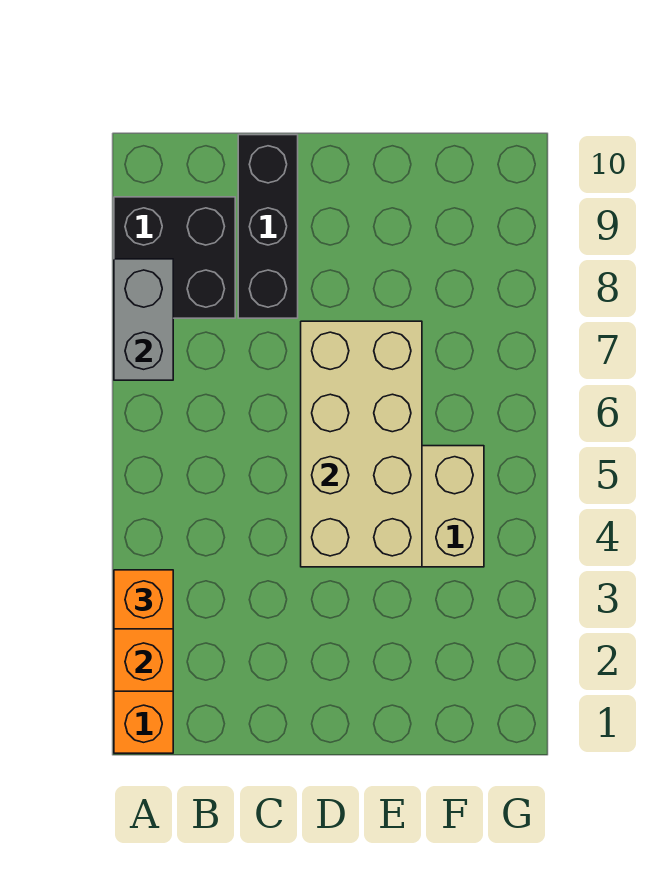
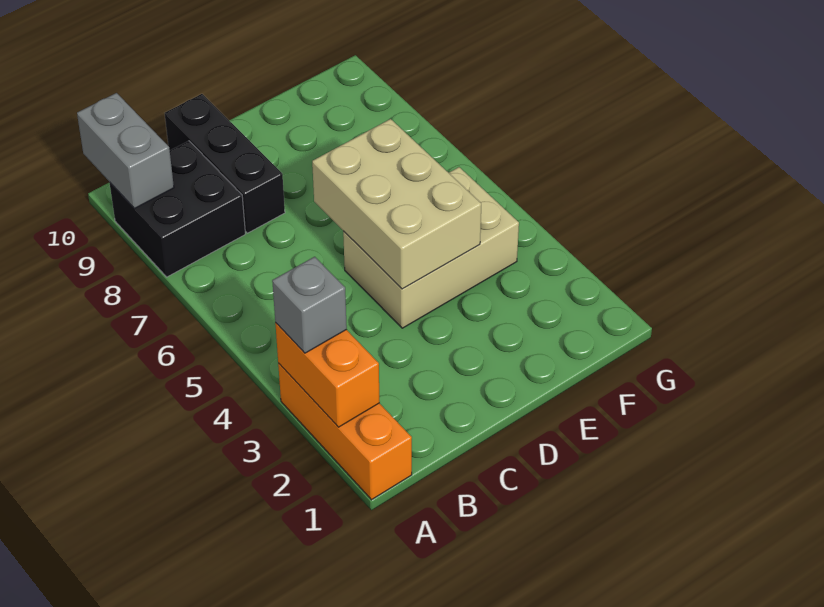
orange brick A3 level 3 -> grey brick A3 level 3
grey brick A7:A8 level 2 -> grey brick A9:A10 level 2
tan brick D4:E7 level 2 -> tan brick D4:E6 level 2

